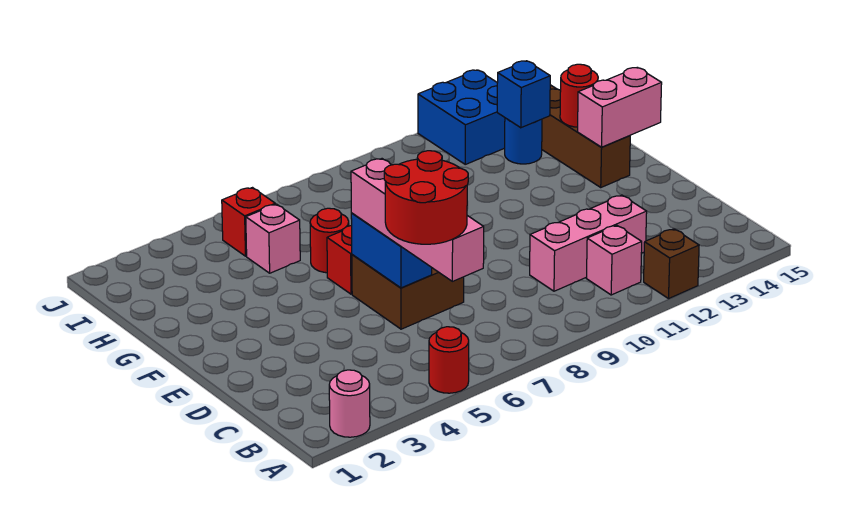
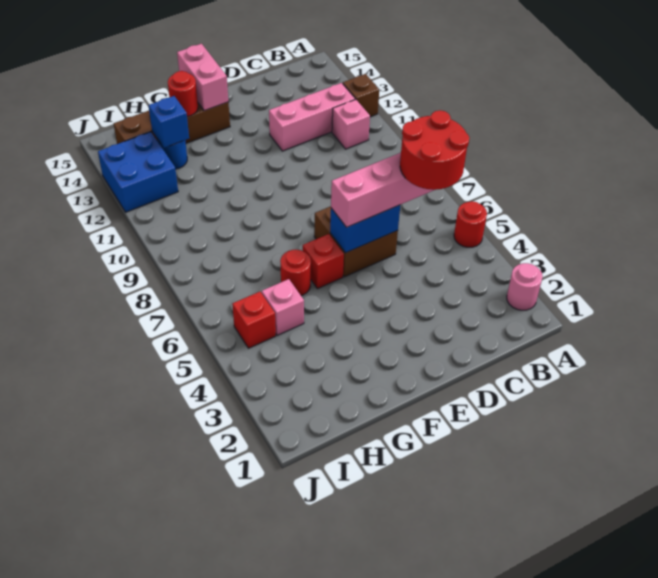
pink brick C10:C12 level 1 -> pink brick B12:D12 level 1

